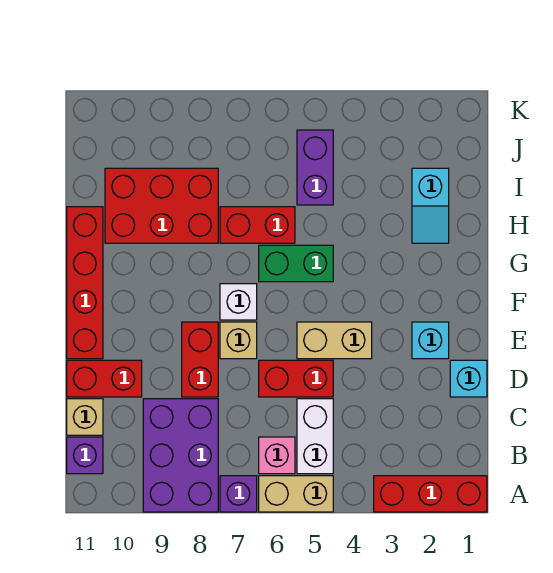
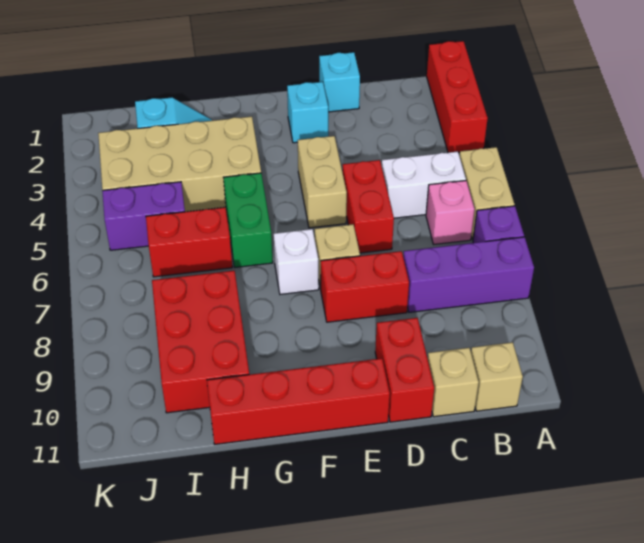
purple brick A8:C9 level 1 -> purple brick A8:C8 level 1
purple brick B11 level 1 -> tan brick B11 level 1
none -> tan brick G3:J4 level 1
red brick H6:H7 level 1 -> red brick H6:I6 level 1

